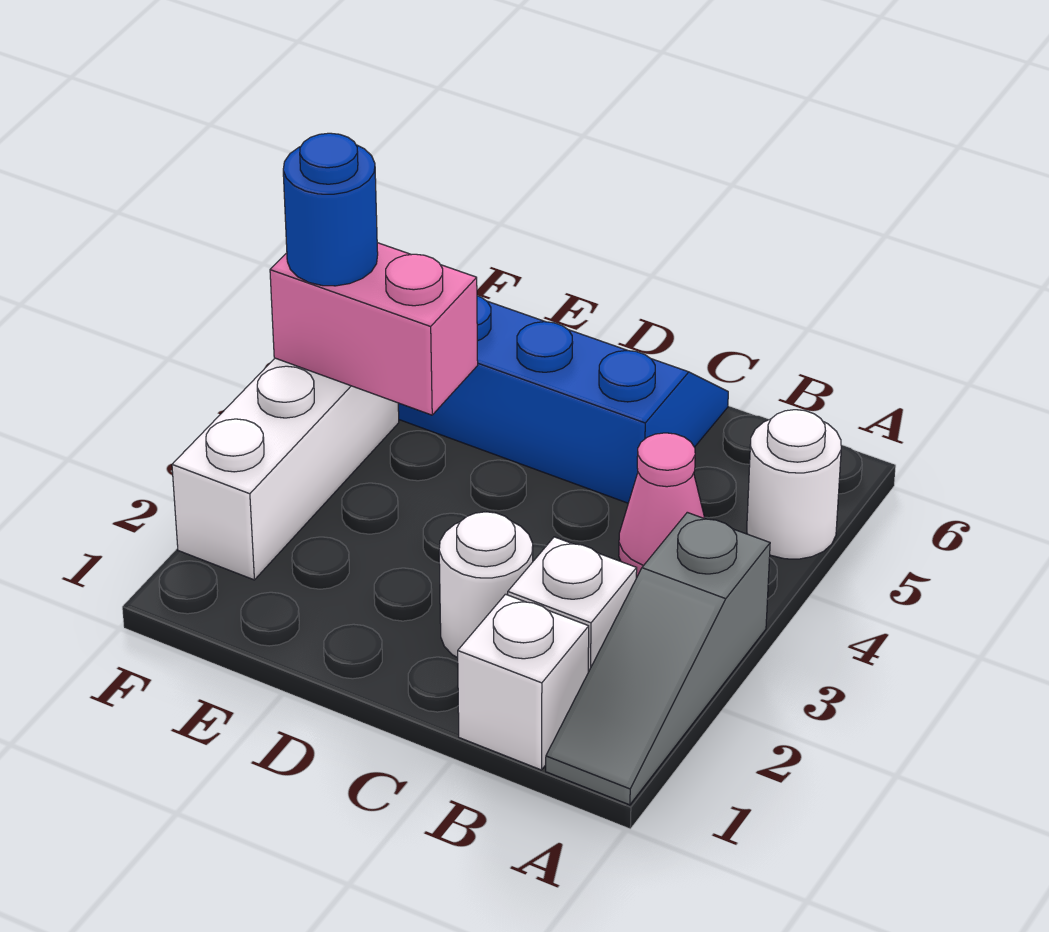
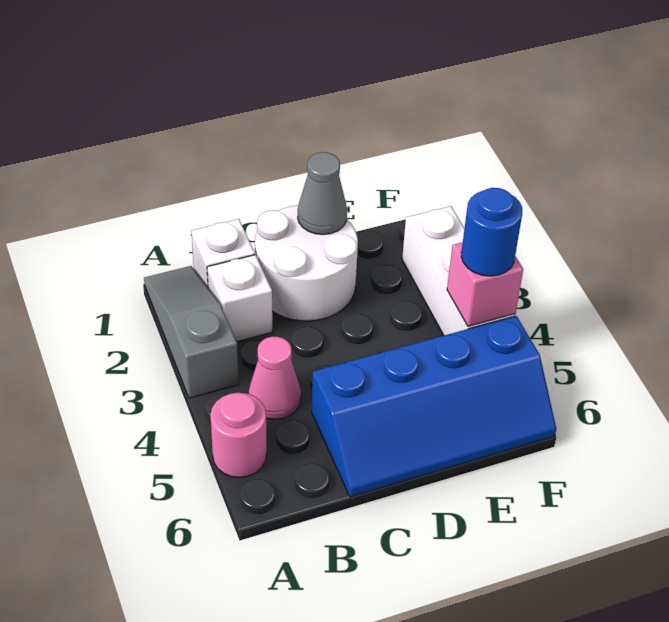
white round brick A5 level 1 -> pink round brick A5 level 1
white round brick C2 level 1 -> white round brick C1:D2 level 1
none -> grey cone D1 level 2
pink brick E4:F4 level 2 -> pink brick F4 level 2

